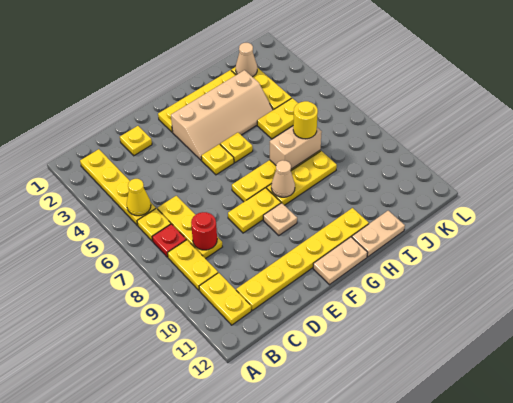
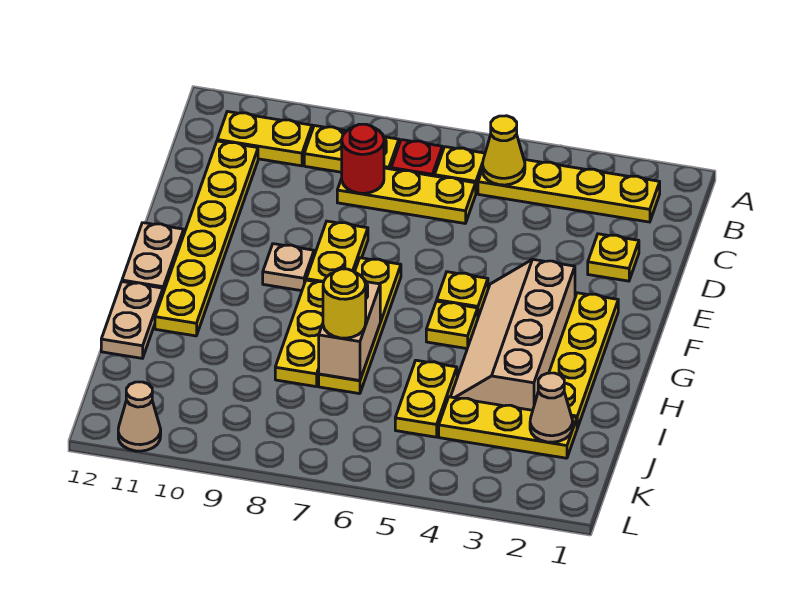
tan cone G8 level 2 -> tan cone L11 level 1

